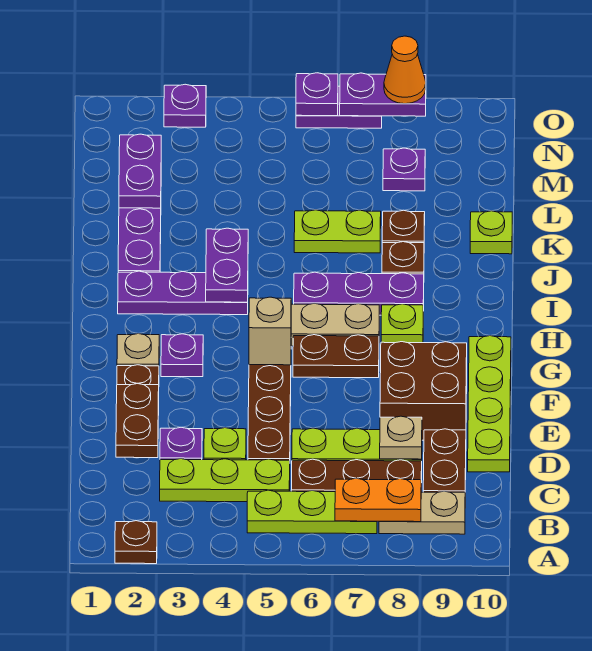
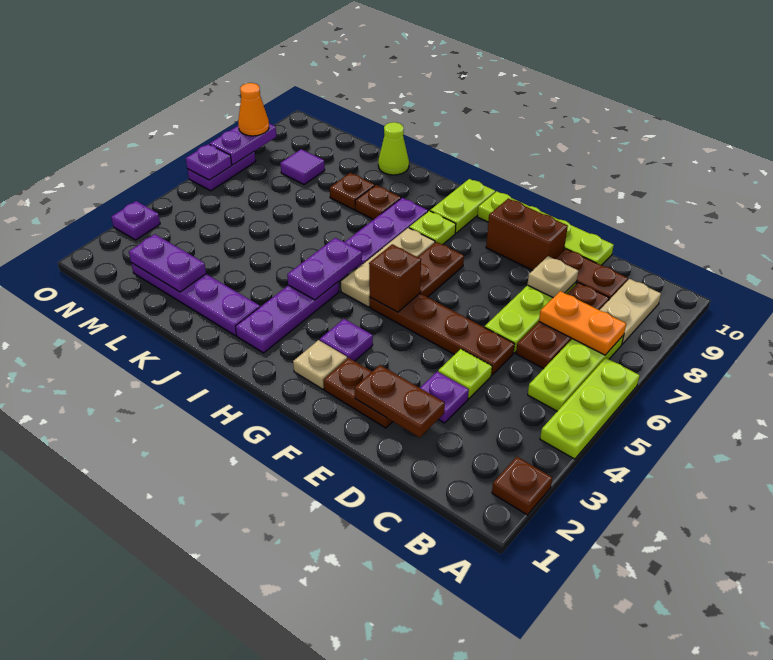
orange plate B7:B8 level 2 -> orange plate B7:C7 level 2
lime plate C3:C5 level 1 -> lime plate A4:A6 level 1
brown brick E8:F9 level 1 -> brown brick E9:F9 level 1
tan brick G5 level 2 -> brown brick G5 level 2
purple plate I4:J4 level 2 -> purple plate I4:I5 level 2
lime plate K6:K7 level 1 -> lime plate H9:H10 level 1
lime plate K10 level 1 -> lime cone K10 level 1
purple plate M8 level 1 -> purple tile M8 level 1

